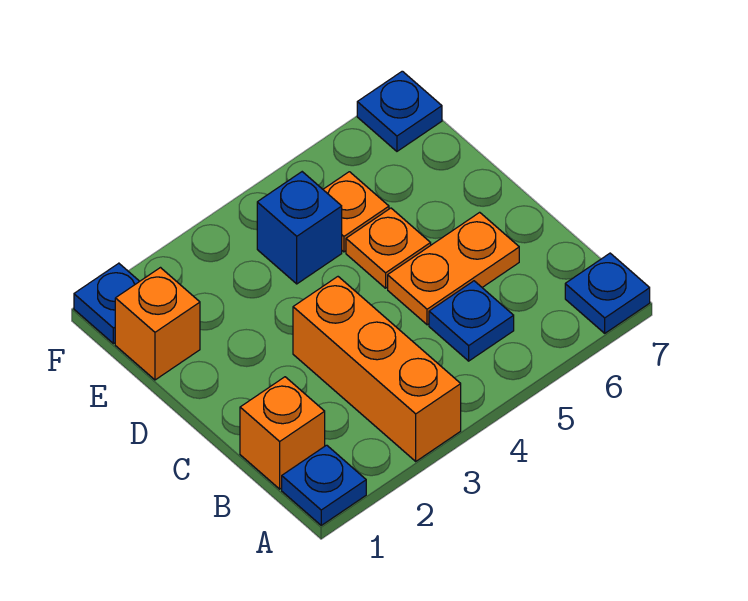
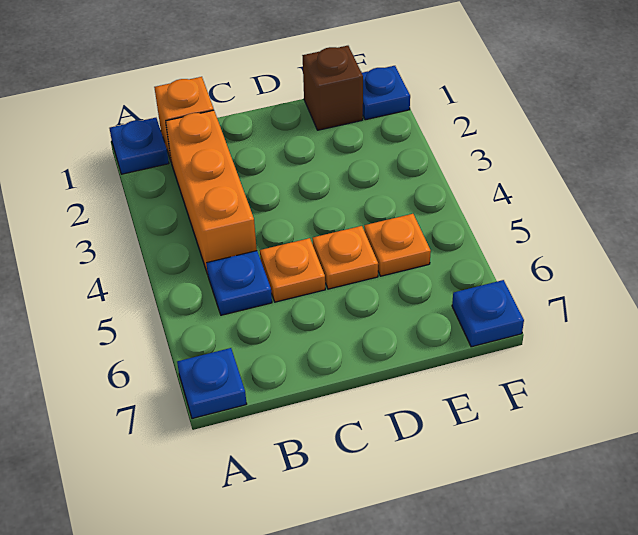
orange brick A3:C3 level 1 -> orange brick B2:B4 level 1
orange plate C5:C6 level 1 -> orange plate C5 level 1
orange brick E1 level 1 -> brown brick E1 level 1
blue brick E4 level 1 -> none

